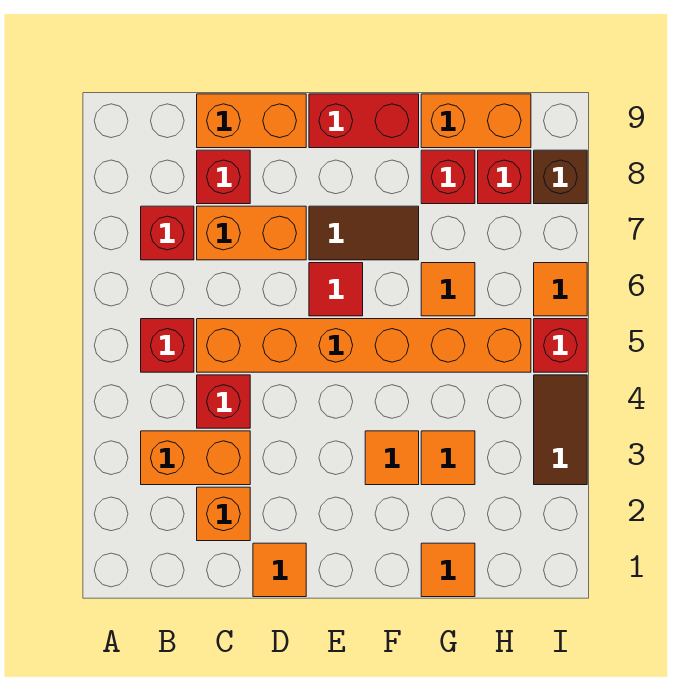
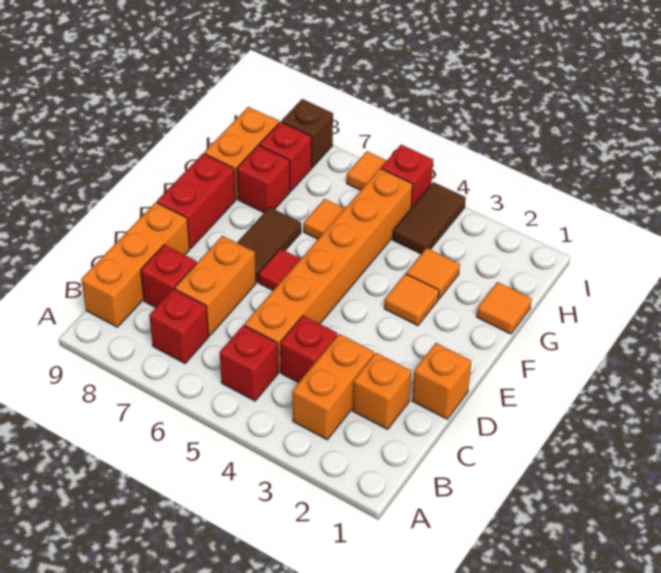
orange brick C9:D9 level 1 -> orange brick B9:D9 level 1
orange tile D1 level 1 -> orange brick D1 level 1
brown tile I3:I4 level 1 -> brown tile H4:I4 level 1

